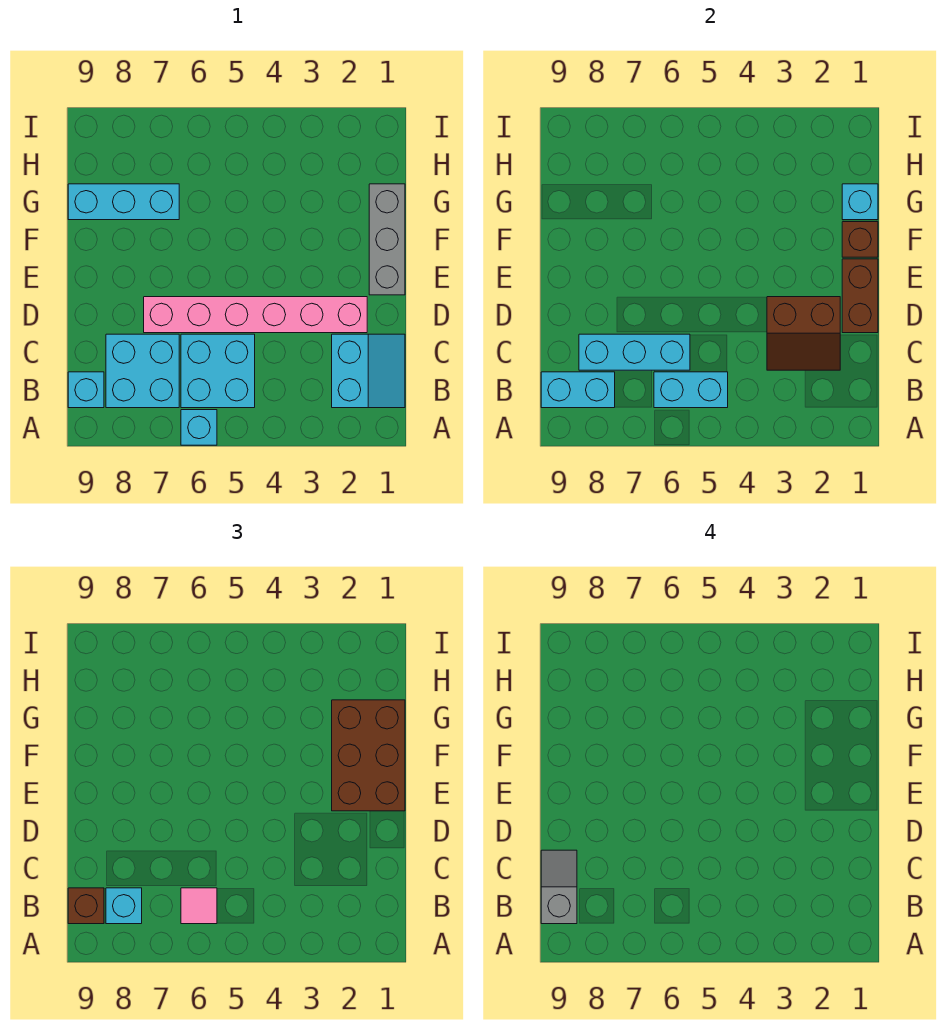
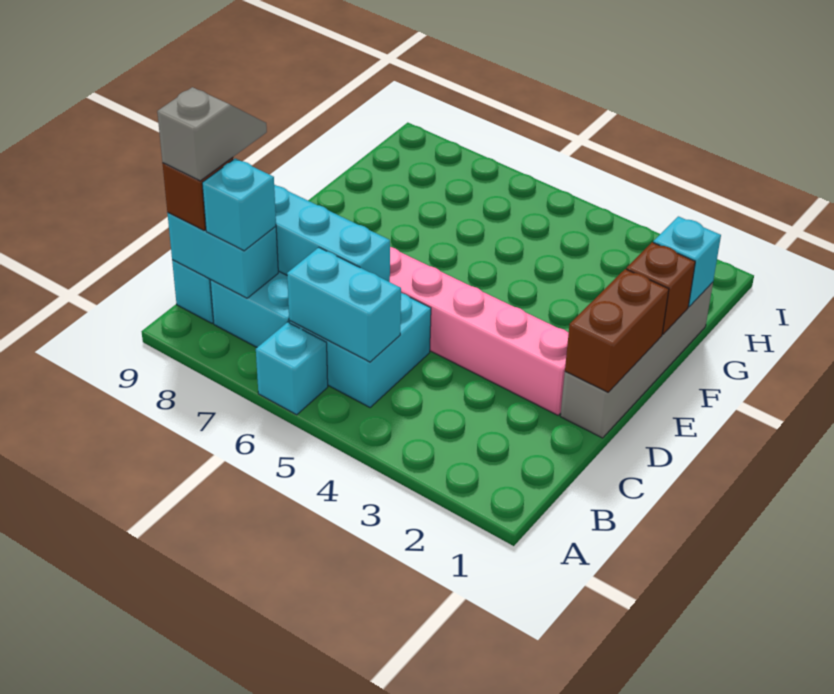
cyan slope B1:C2 level 1 top 2 -> none
pink tile B6 level 3 -> none
brown slope C2:D3 level 2 top D -> none
grey brick E1:G1 level 1 -> grey brick D1:G1 level 1
brown brick E1:G2 level 3 -> none
cyan brick G7:G9 level 1 -> none

